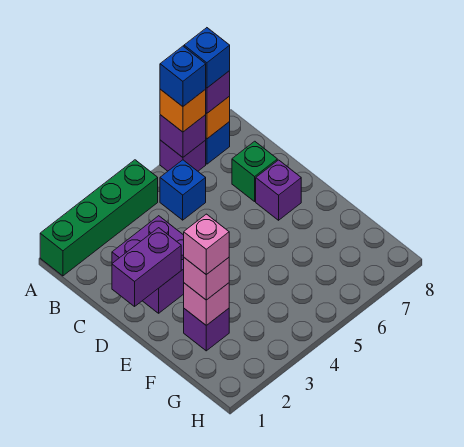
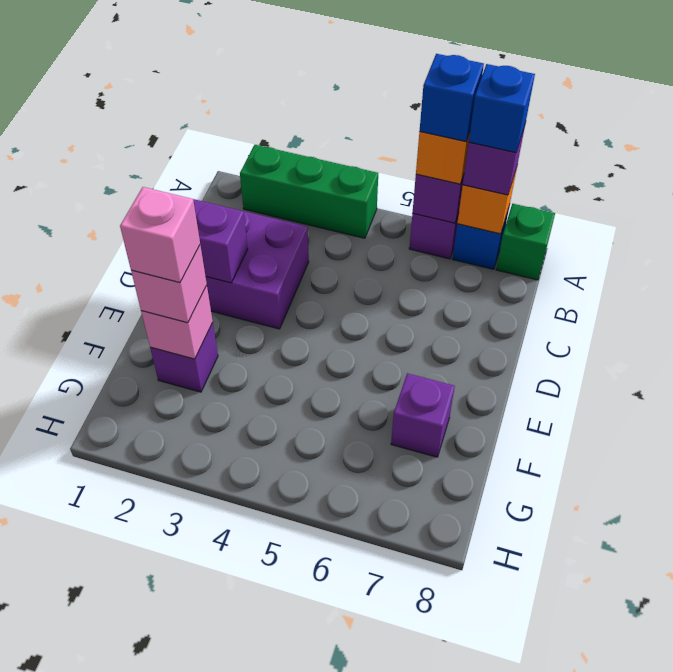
green brick A1:A4 level 1 -> green brick A2:A4 level 1
blue brick B5 level 1 -> none
green brick C7 level 1 -> green brick A8 level 1
purple brick D7 level 1 -> purple brick F7 level 1

